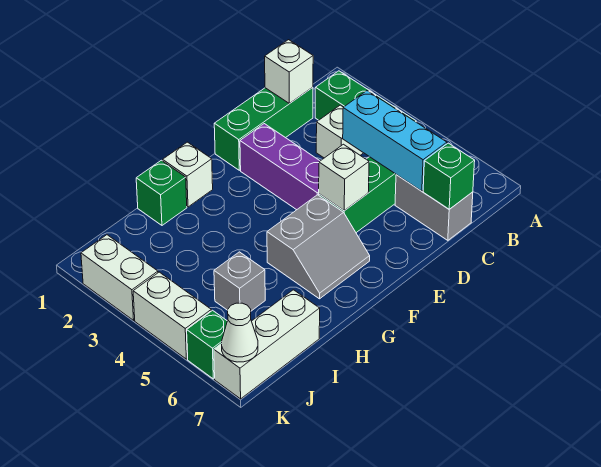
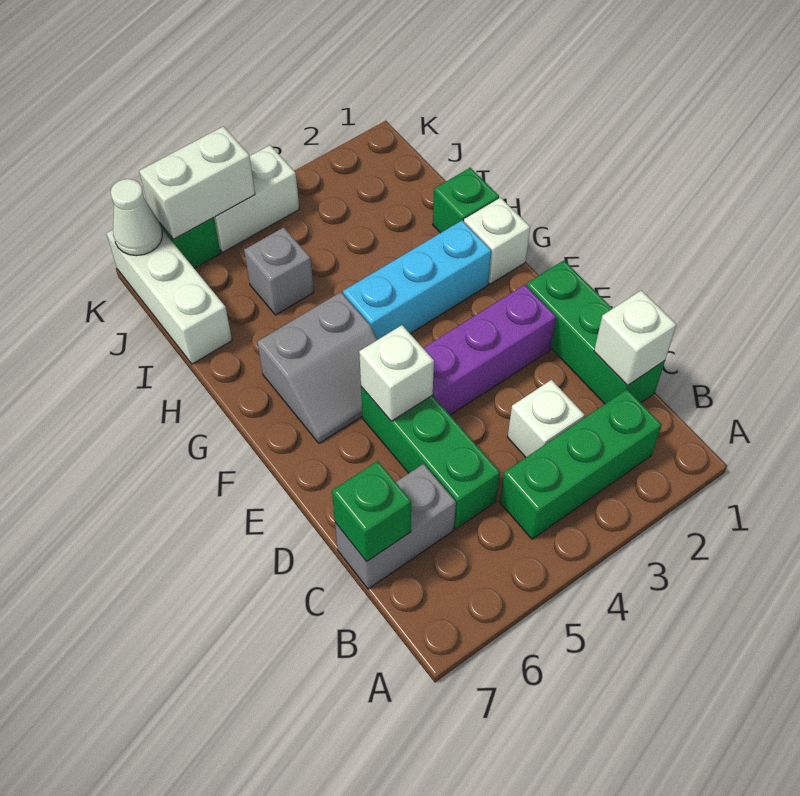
cyan brick C4:C6 level 2 -> cyan brick G2:G4 level 1
grey slope F5:G6 level 1 top 5 -> grey slope F5:G6 level 1 top G
white brick K2:K3 level 1 -> white brick K5:K6 level 2

